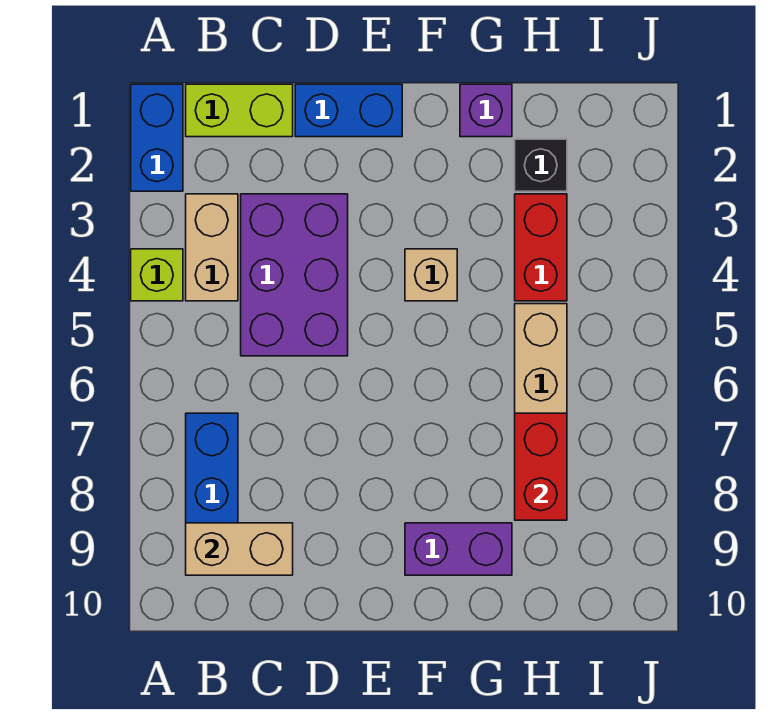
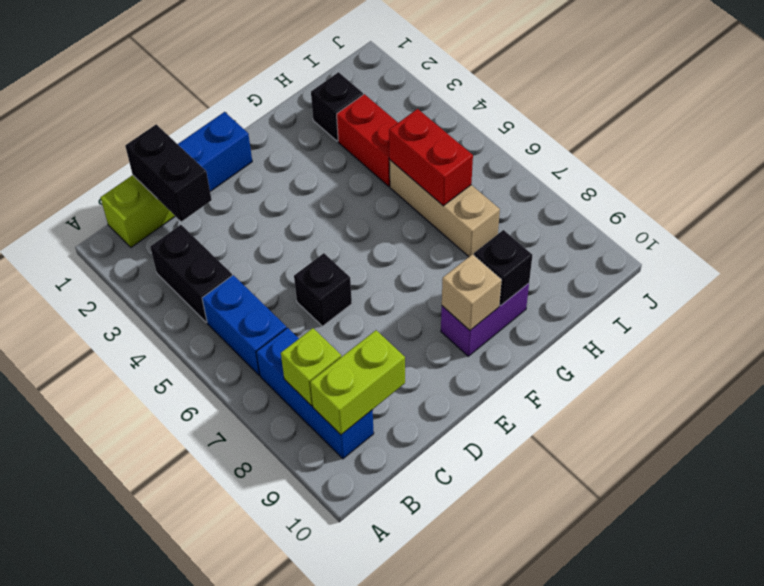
blue brick A1:A2 level 1 -> blue brick B5:B6 level 1
lime brick A4 level 1 -> lime brick B8 level 2
tan brick B3:B4 level 1 -> black brick B3:B4 level 1
tan brick B9:C9 level 2 -> lime brick B9:C9 level 2
none -> black brick C1:C2 level 2
purple brick C3:D5 level 1 -> none
none -> black brick D6 level 1
tan brick F4 level 1 -> tan brick F9 level 2
purple brick G1 level 1 -> none
none -> black brick G9 level 2
red brick H7:H8 level 2 -> red brick H5:H6 level 2

